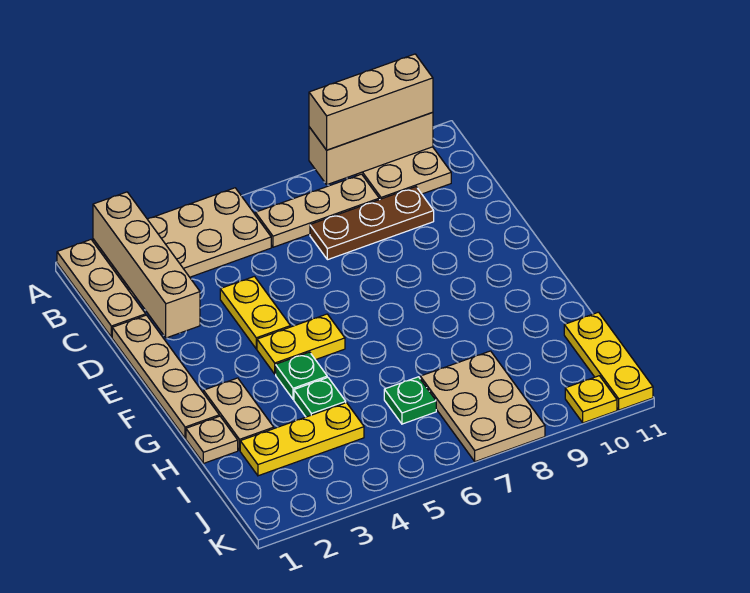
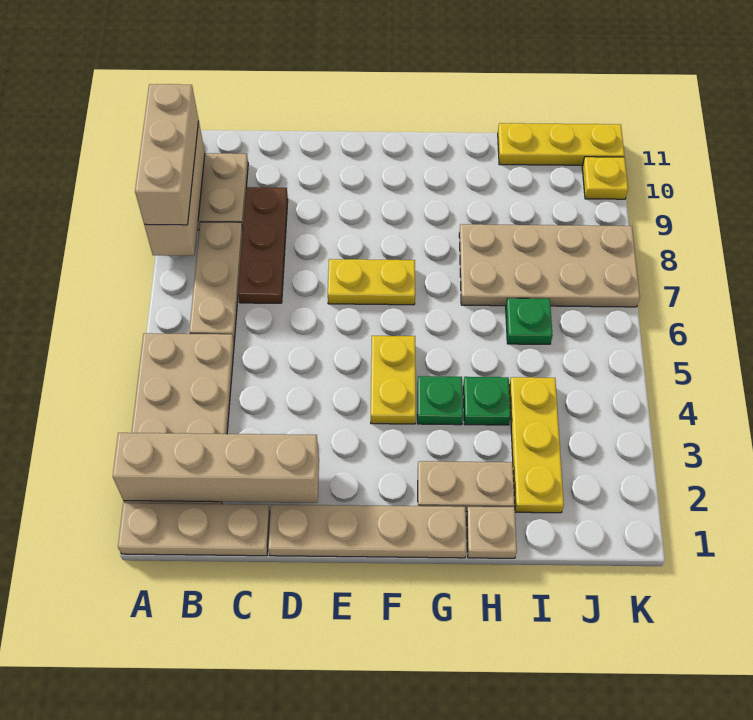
yellow plate D4:E4 level 1 -> yellow plate E7:F7 level 1
tan plate I7:K8 level 1 -> tan plate H7:K8 level 1

